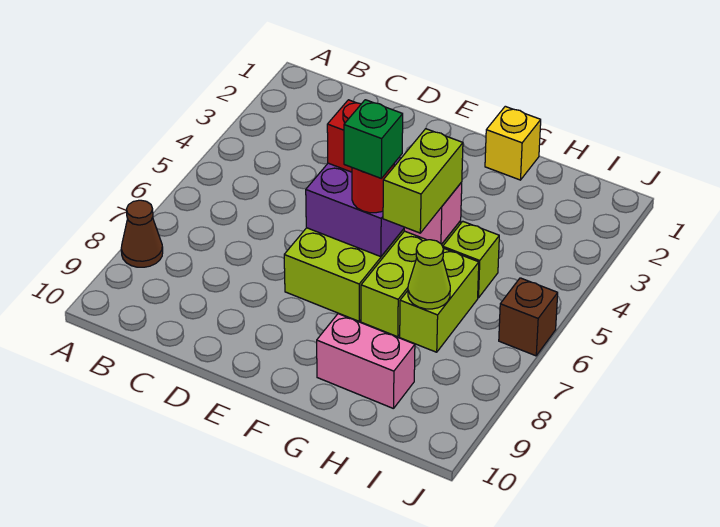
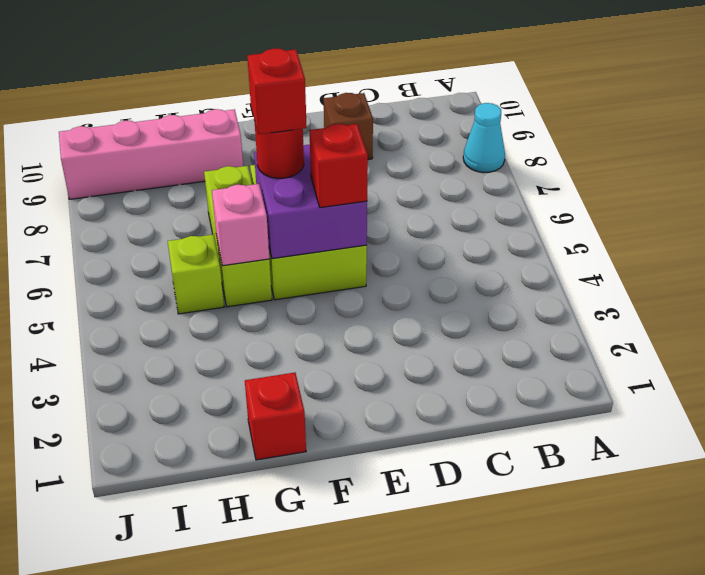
brown cone A8 level 1 -> cyan cone A8 level 1
green brick F6 level 4 -> red brick F6 level 4
yellow brick G1 level 1 -> red brick G1 level 1
lime brick G5:G6 level 3 -> none
pink brick G9:H9 level 1 -> pink brick G9:J9 level 1
lime brick H6:H7 level 1 -> none
lime cone H7 level 2 -> none
brown brick J6 level 1 -> brown brick D9 level 1

